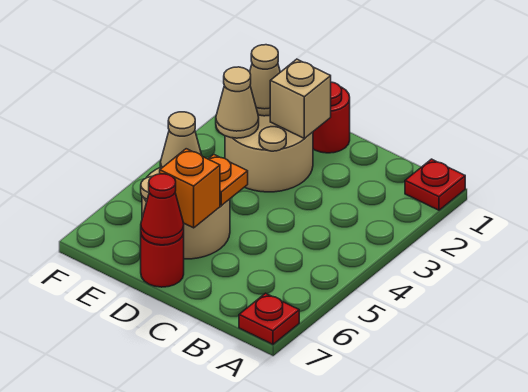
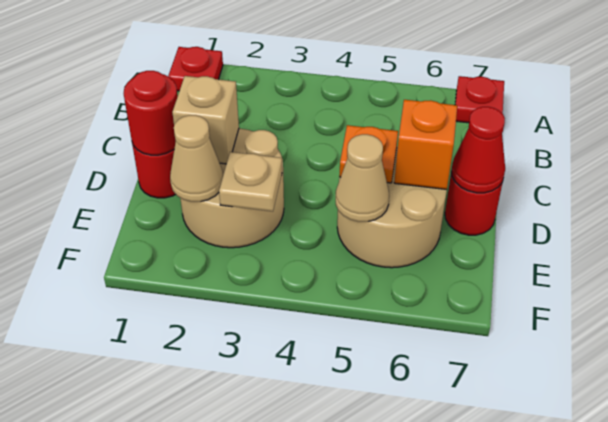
none -> red round brick D1 level 2
tan cone E3 level 2 -> tan plate E3 level 2

